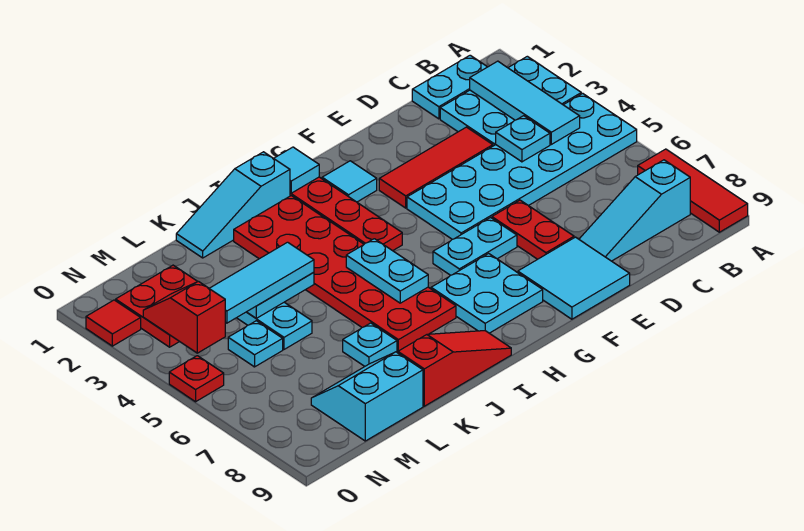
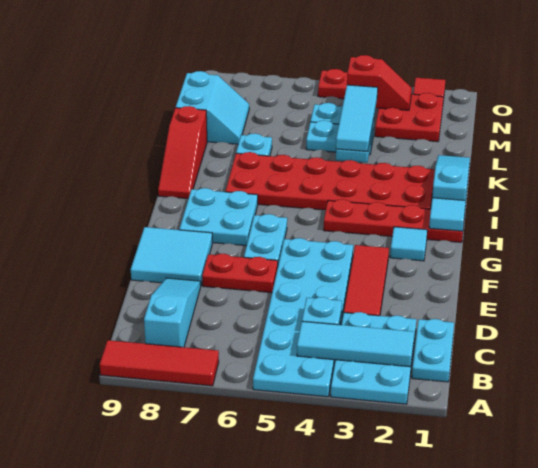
cyan plate I5:I6 level 2 -> none

